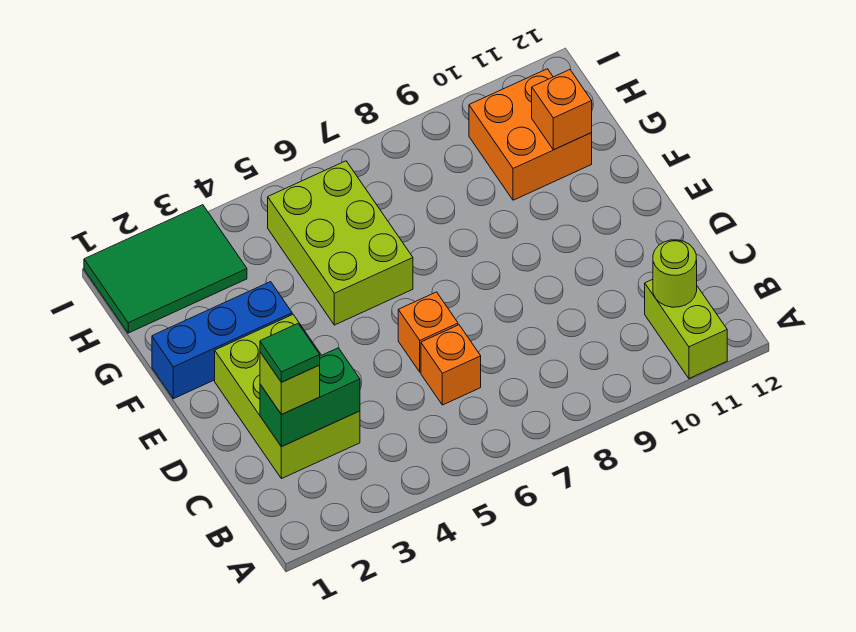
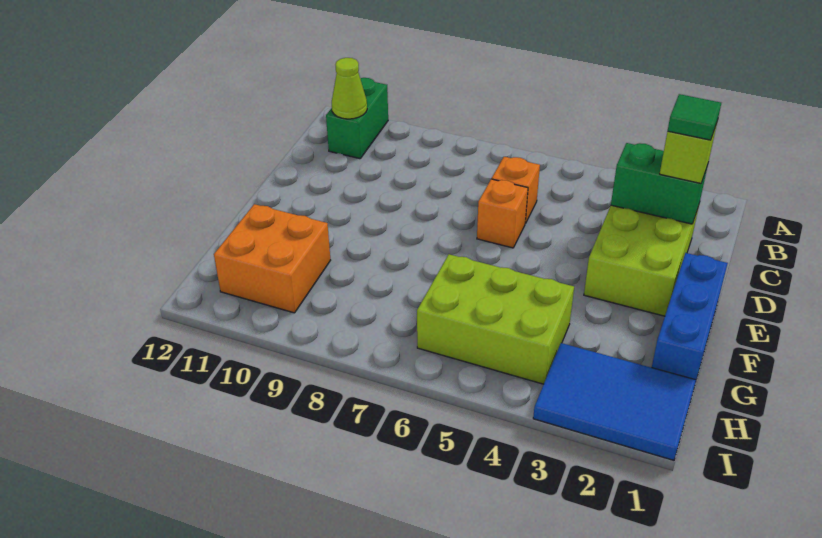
lime brick A11:B11 level 1 -> green brick A11:B11 level 1
lime round brick B11 level 2 -> lime cone B11 level 2
blue brick F1:F3 level 1 -> blue brick E1:G1 level 1
lime brick F5:H6 level 1 -> lime brick G4:H6 level 1
orange brick G11 level 2 -> none
green tile H1:I3 level 1 -> blue tile H1:I3 level 1

